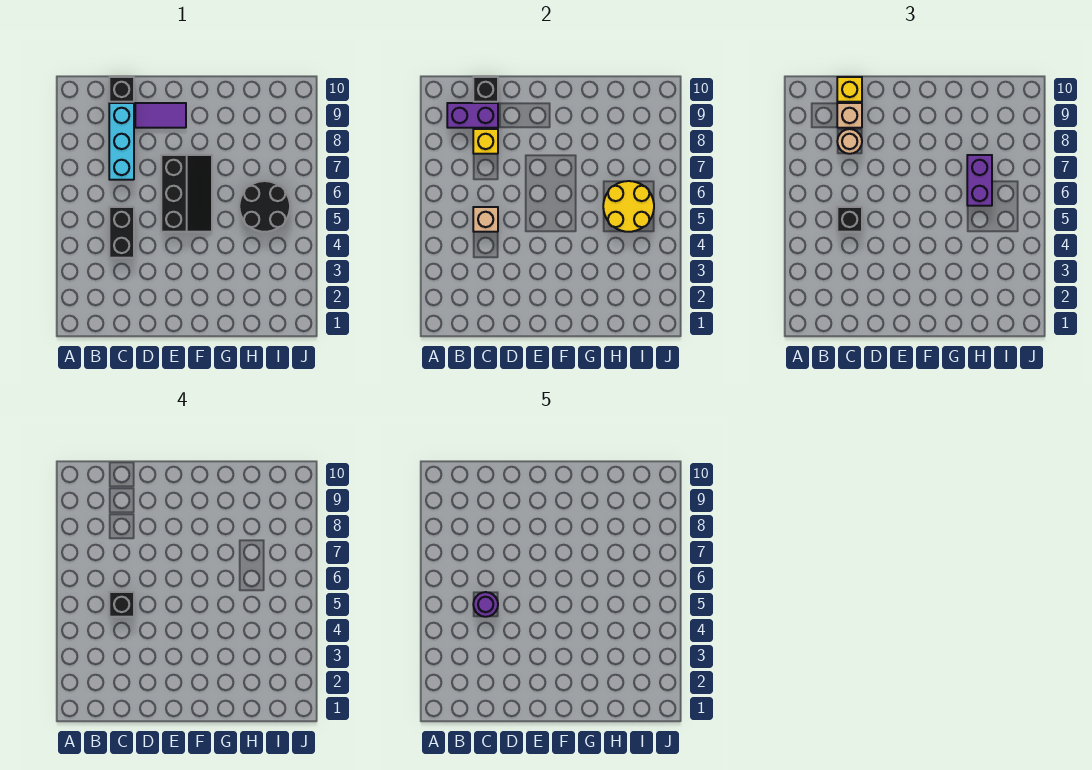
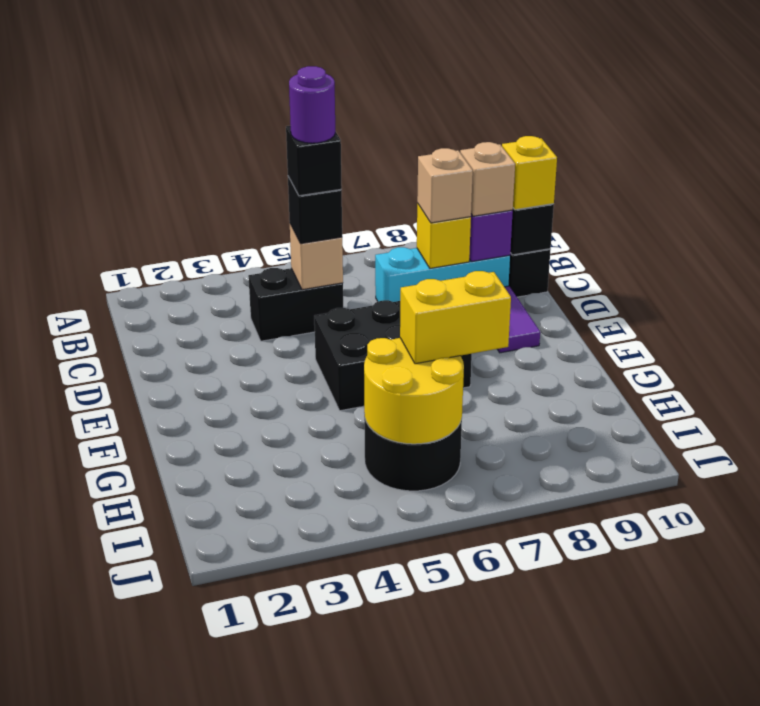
tan round brick C8 level 3 -> tan brick C8 level 3
black slope E5:F7 level 1 top E -> black brick E5:F7 level 1
purple brick H6:H7 level 3 -> yellow brick H6:H7 level 3

